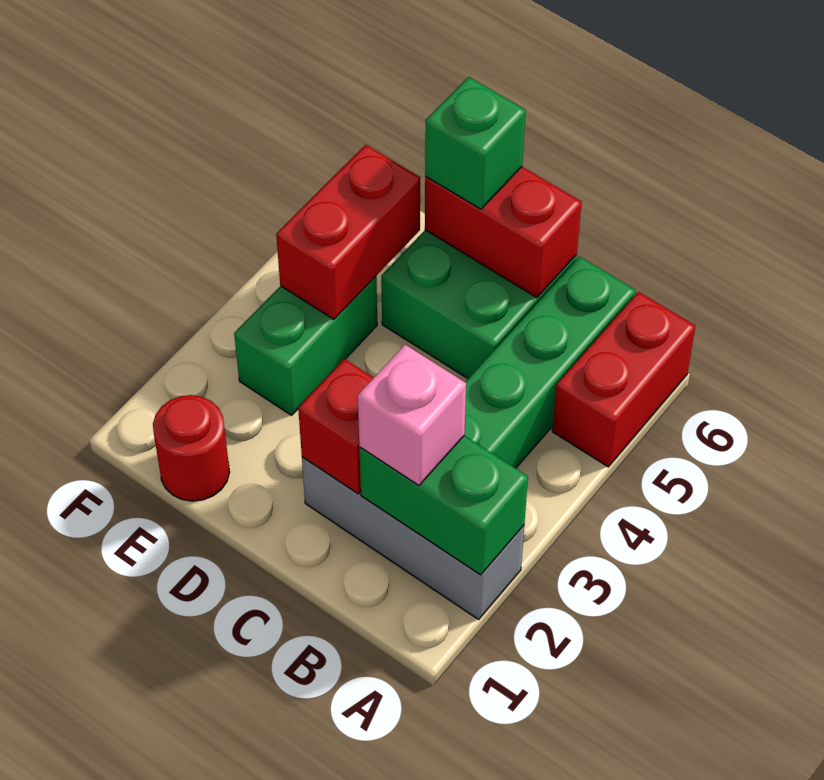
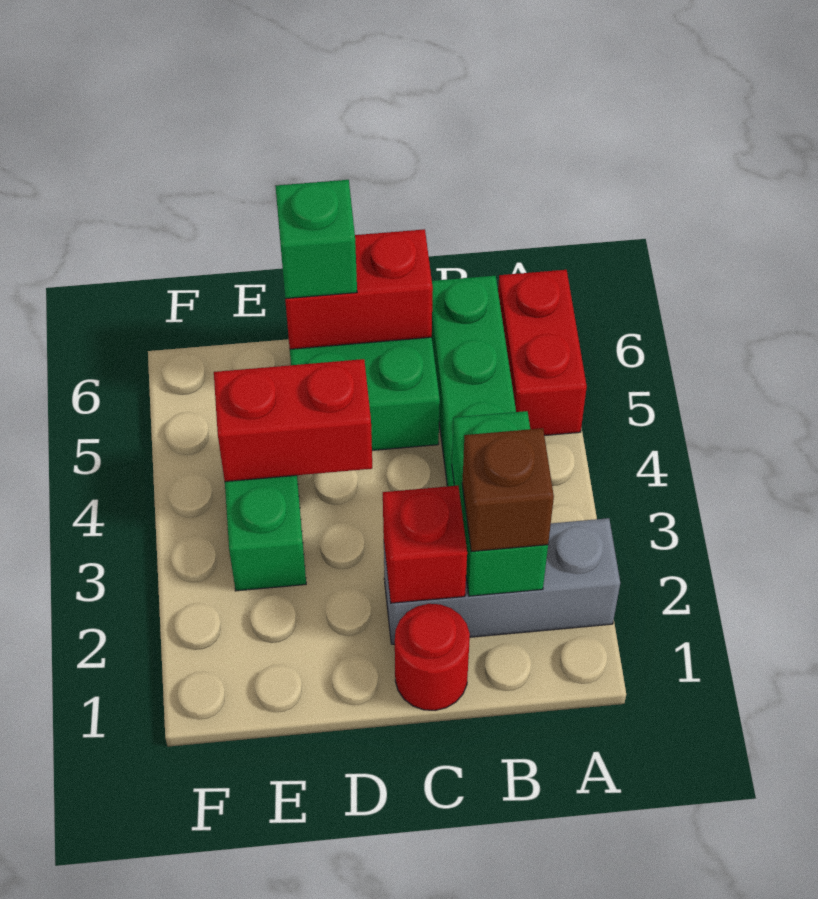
green brick A2:B2 level 2 -> green brick B2:B3 level 2
pink brick B2 level 3 -> brown brick B2 level 3
red round brick E1 level 1 -> red round brick C1 level 1
red brick E4:E5 level 2 -> red brick D4:E4 level 2

